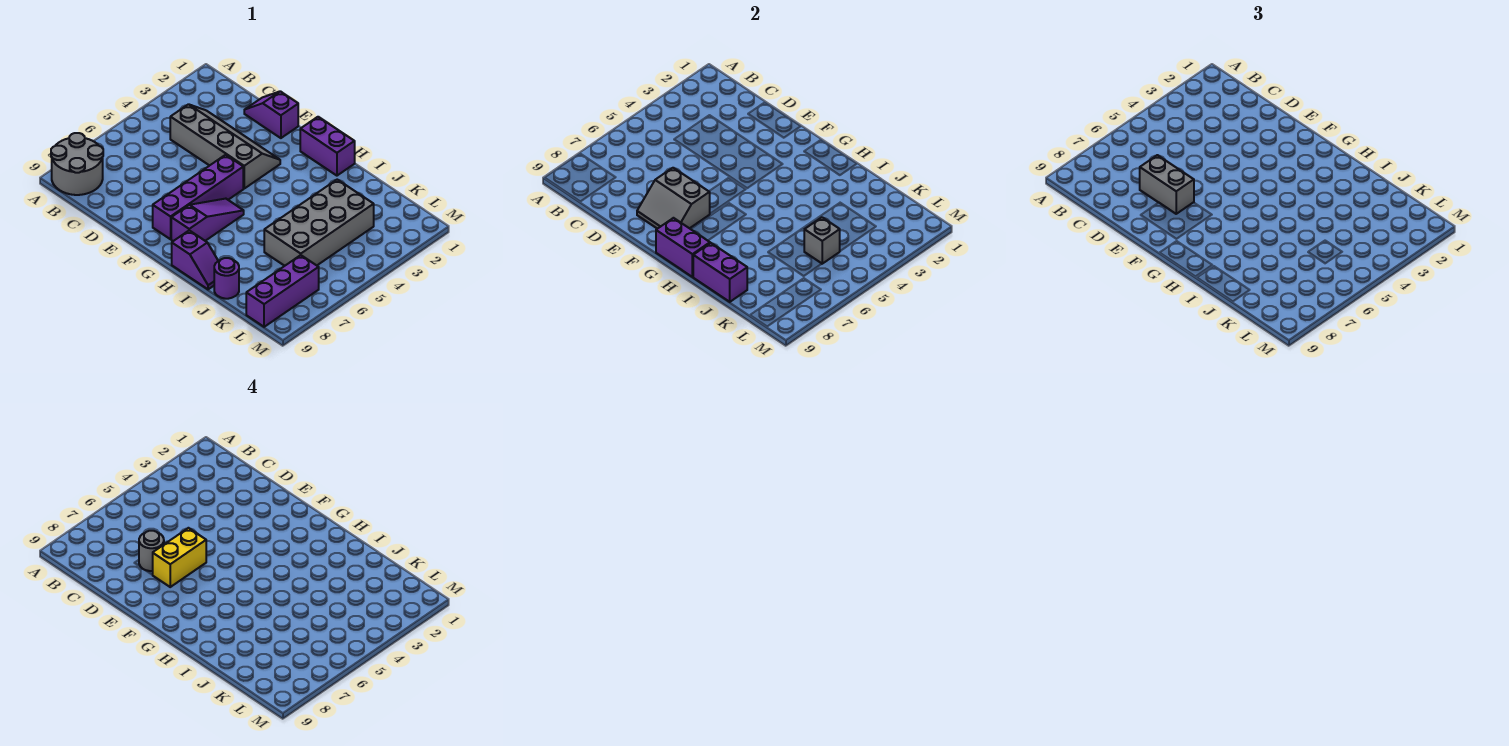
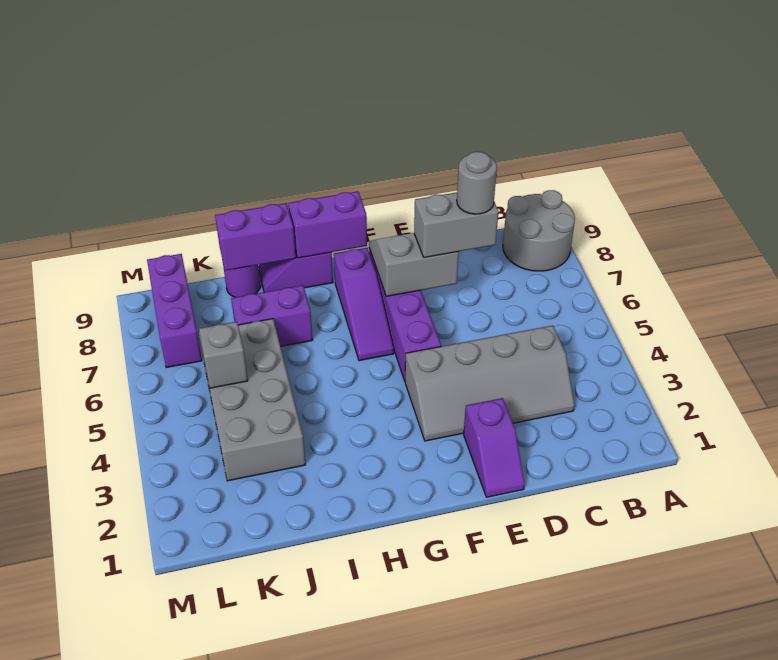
purple slope D1:E1 level 1 top E -> purple slope E1:E2 level 1 top 2
yellow brick E6:E7 level 4 -> none
purple brick G1:H1 level 1 -> purple brick I7:J7 level 1

